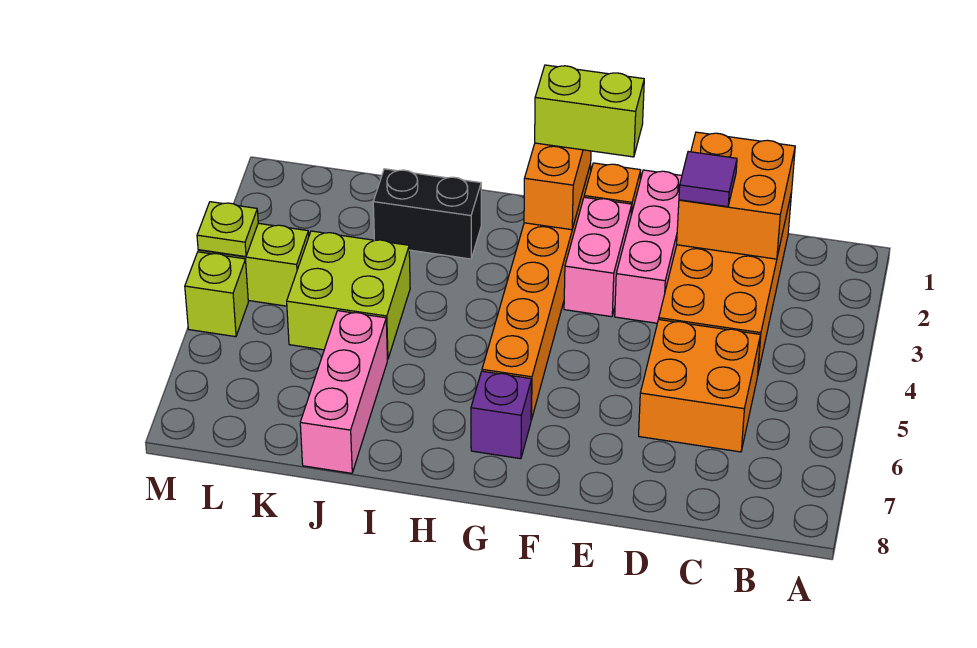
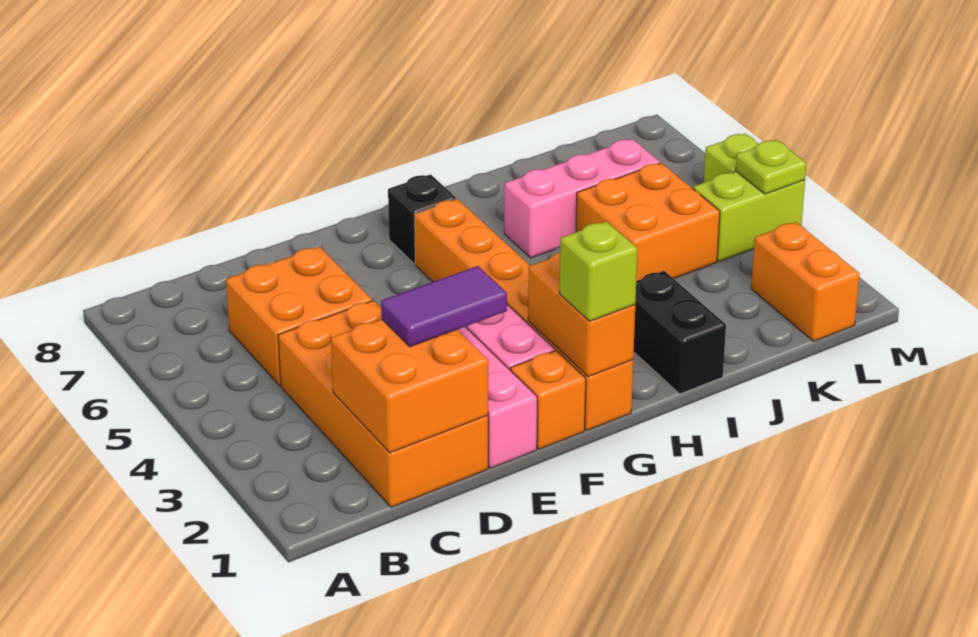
purple tile D2 level 3 -> purple tile D2:E2 level 3
lime brick F1:G1 level 3 -> lime brick G1 level 3
purple brick G7 level 1 -> black brick G7 level 1
black brick I2:J2 level 1 -> black brick I1:I2 level 1
lime brick J4:K5 level 1 -> orange brick J4:K5 level 1
pink brick J6:J8 level 1 -> pink brick I6:K6 level 1
none -> orange brick L1:L2 level 1

